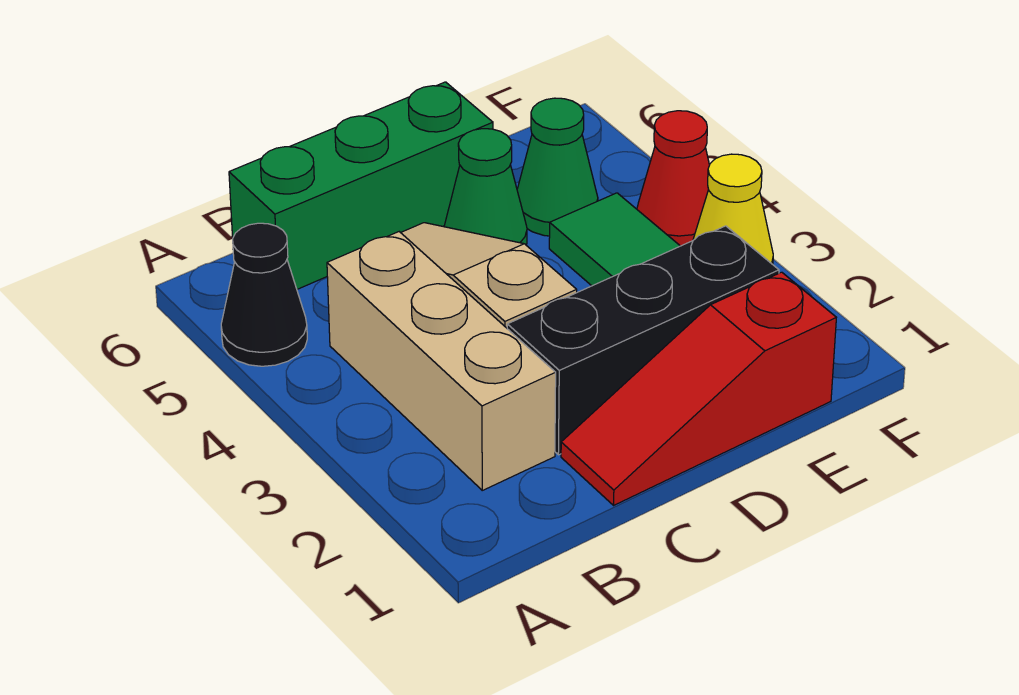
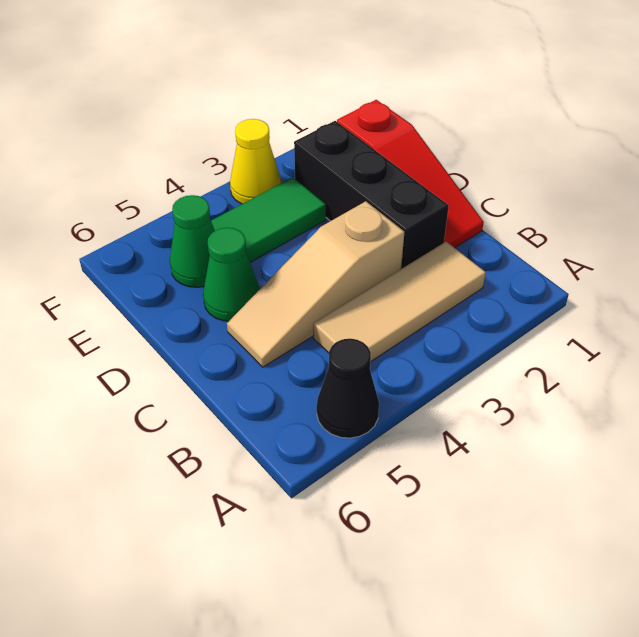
tan brick B2:B4 level 1 -> tan tile B2:B4 level 1
green brick B6:D6 level 1 -> none
red cone F4 level 1 -> none

